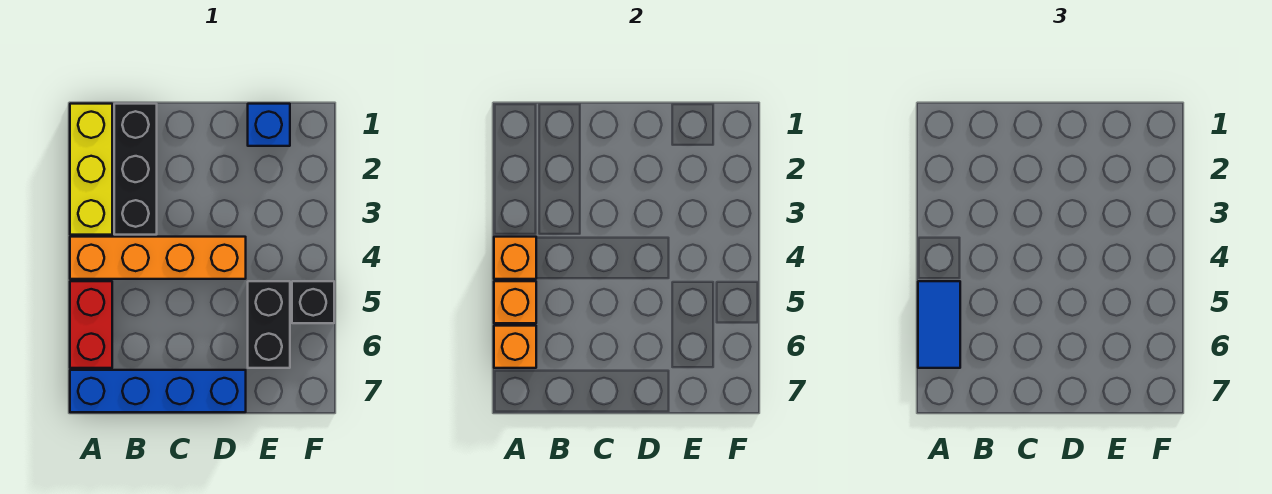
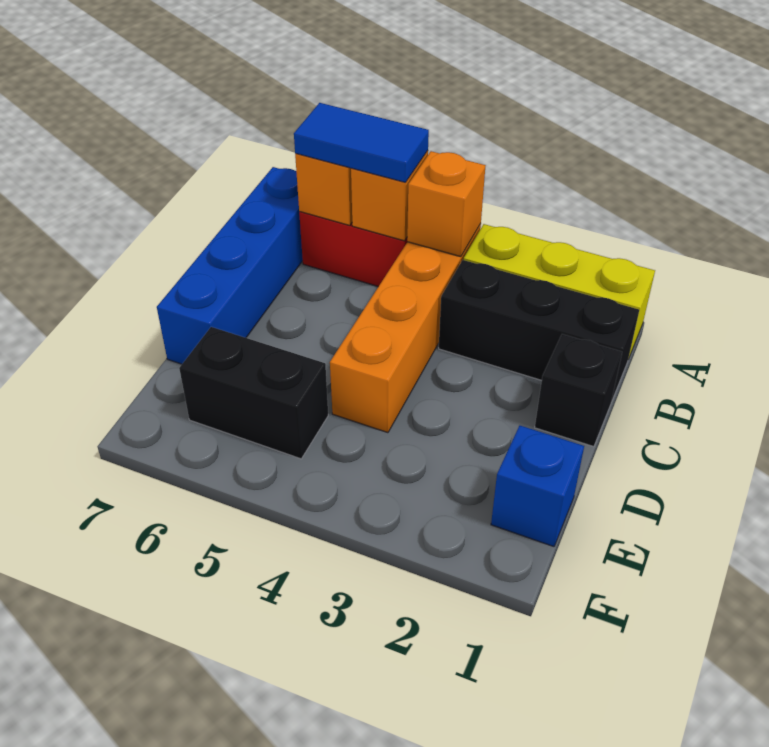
black brick F5 level 1 -> black brick C1 level 1

